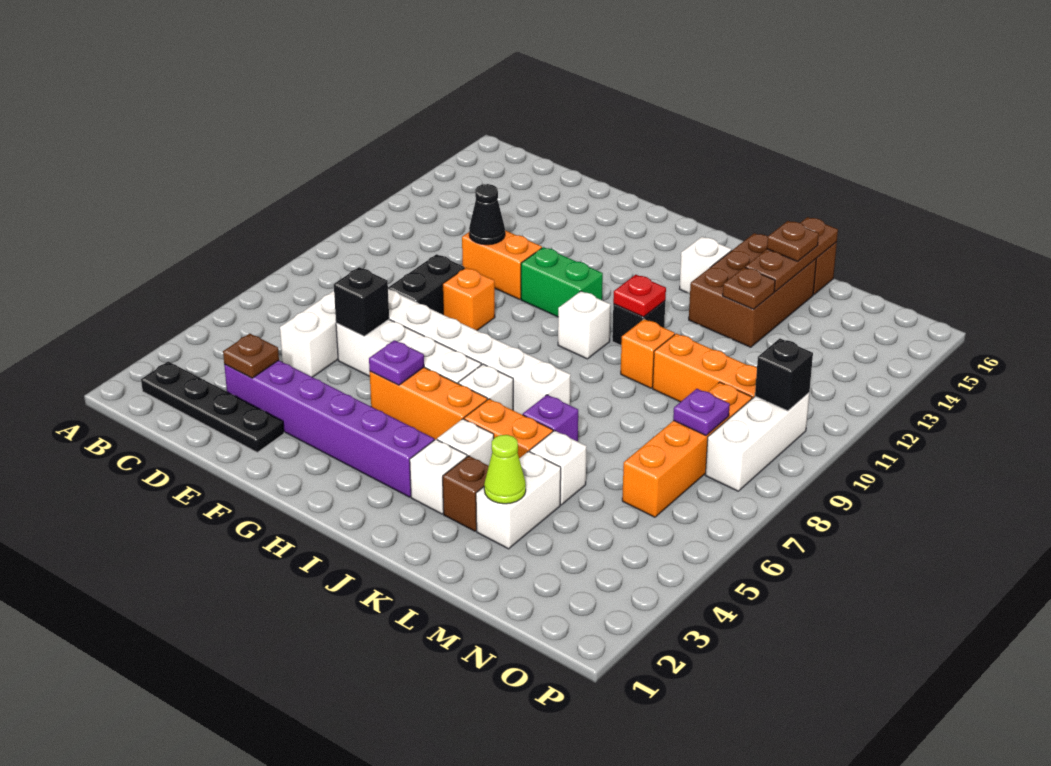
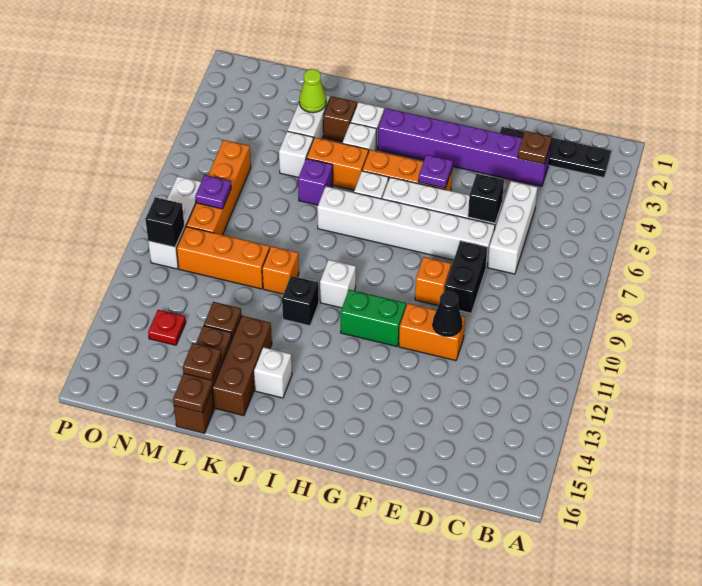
red plate J11 level 2 -> red plate N13 level 1

